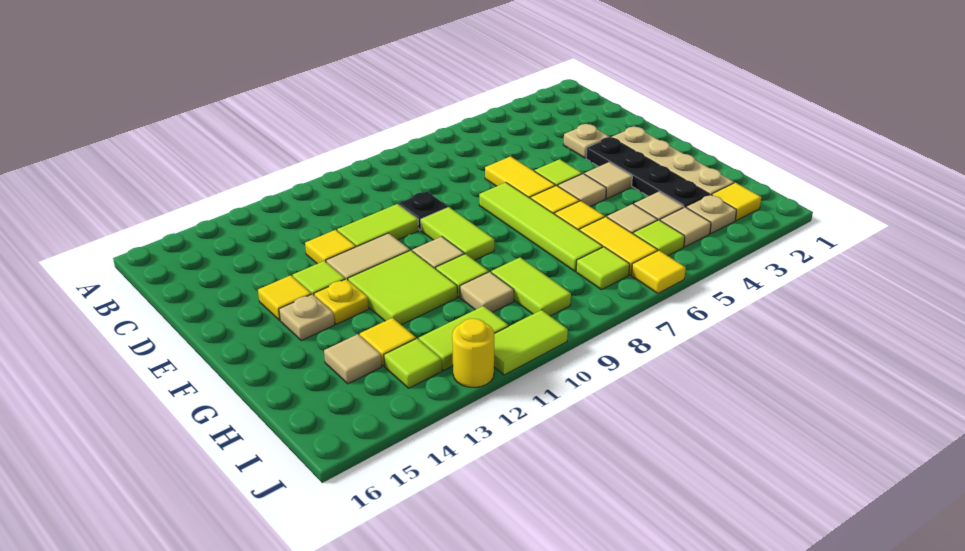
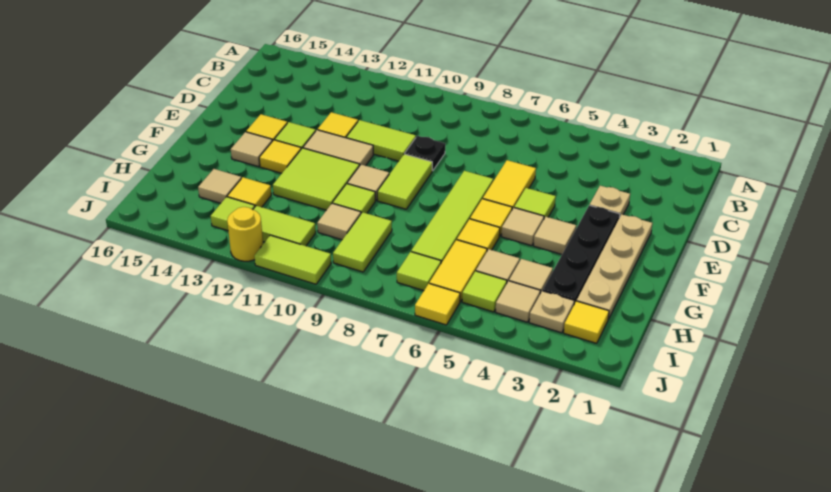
yellow plate F13 level 1 -> yellow tile F13 level 1
tan plate F14 level 1 -> tan tile F14 level 1

